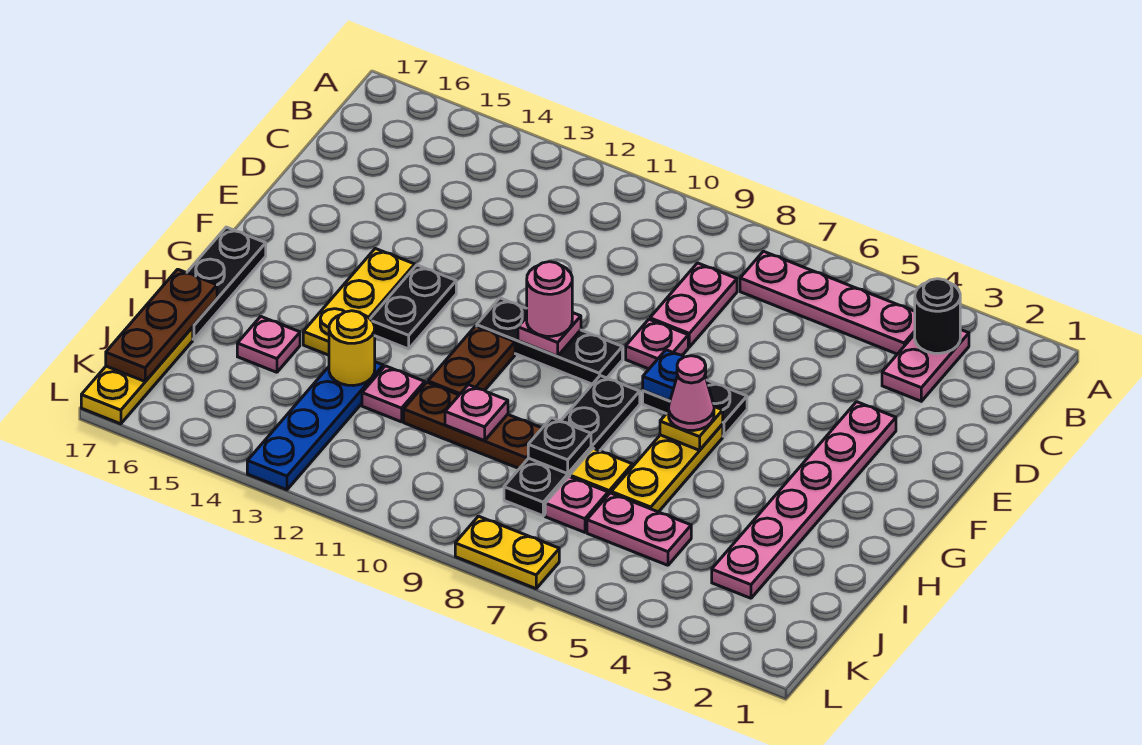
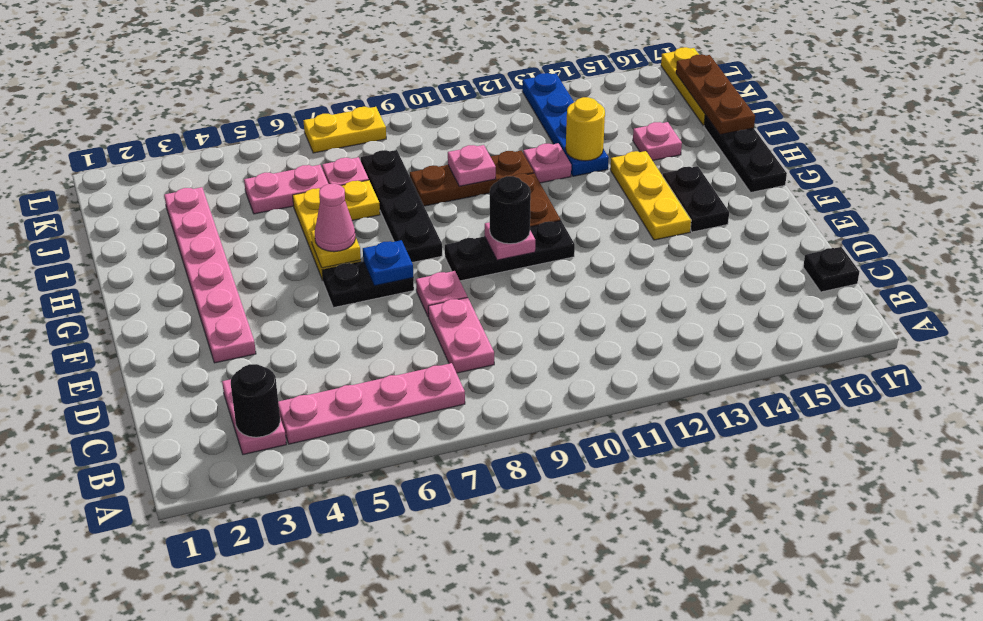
pink round brick F10 level 3 -> black round brick F10 level 3
black plate F13:G13 level 1 -> black plate F15:G15 level 1
black plate I8 level 2 -> black plate C17 level 1

